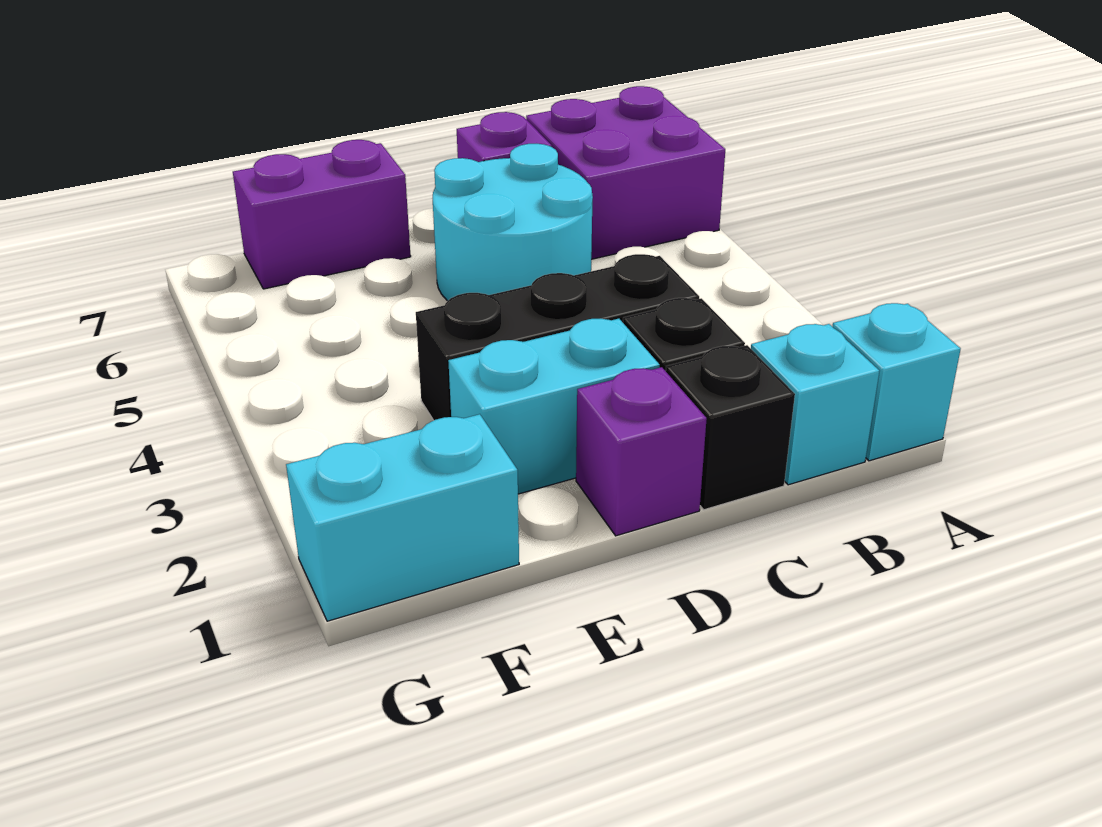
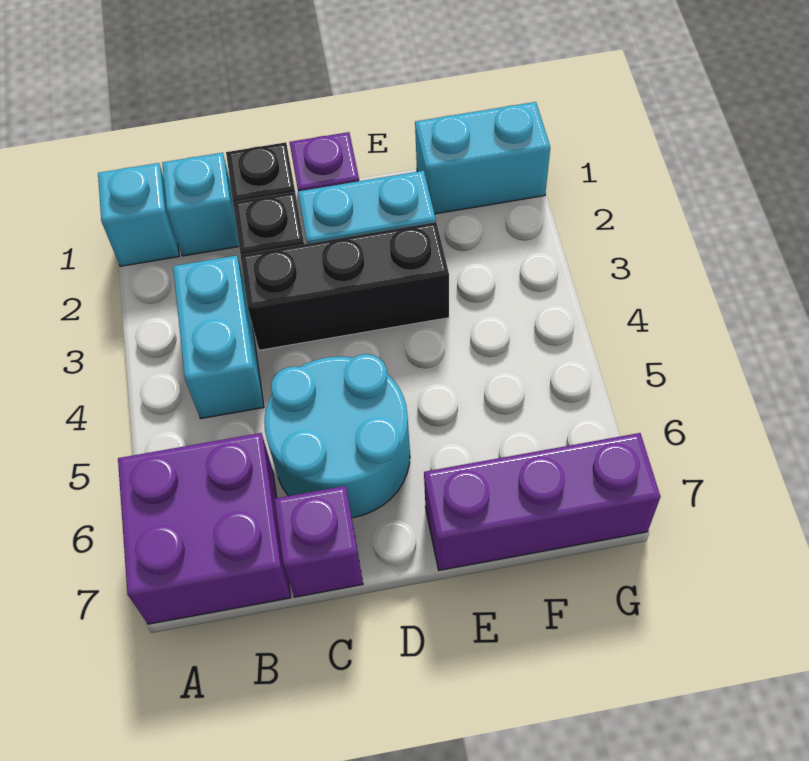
none -> cyan brick B3:B4 level 1
purple brick E7:F7 level 1 -> purple brick E7:G7 level 1

